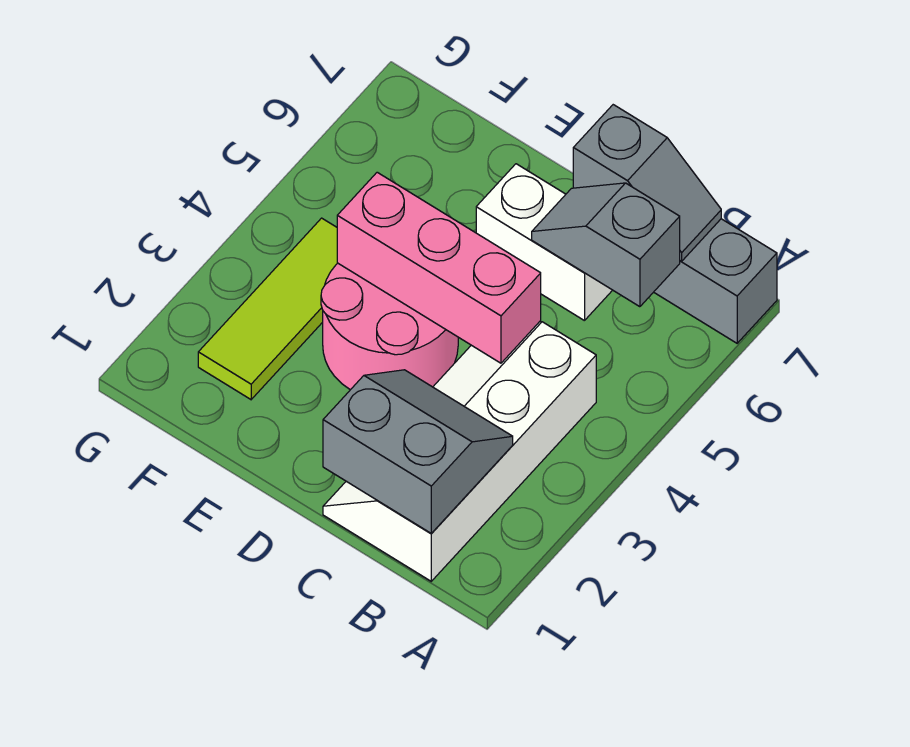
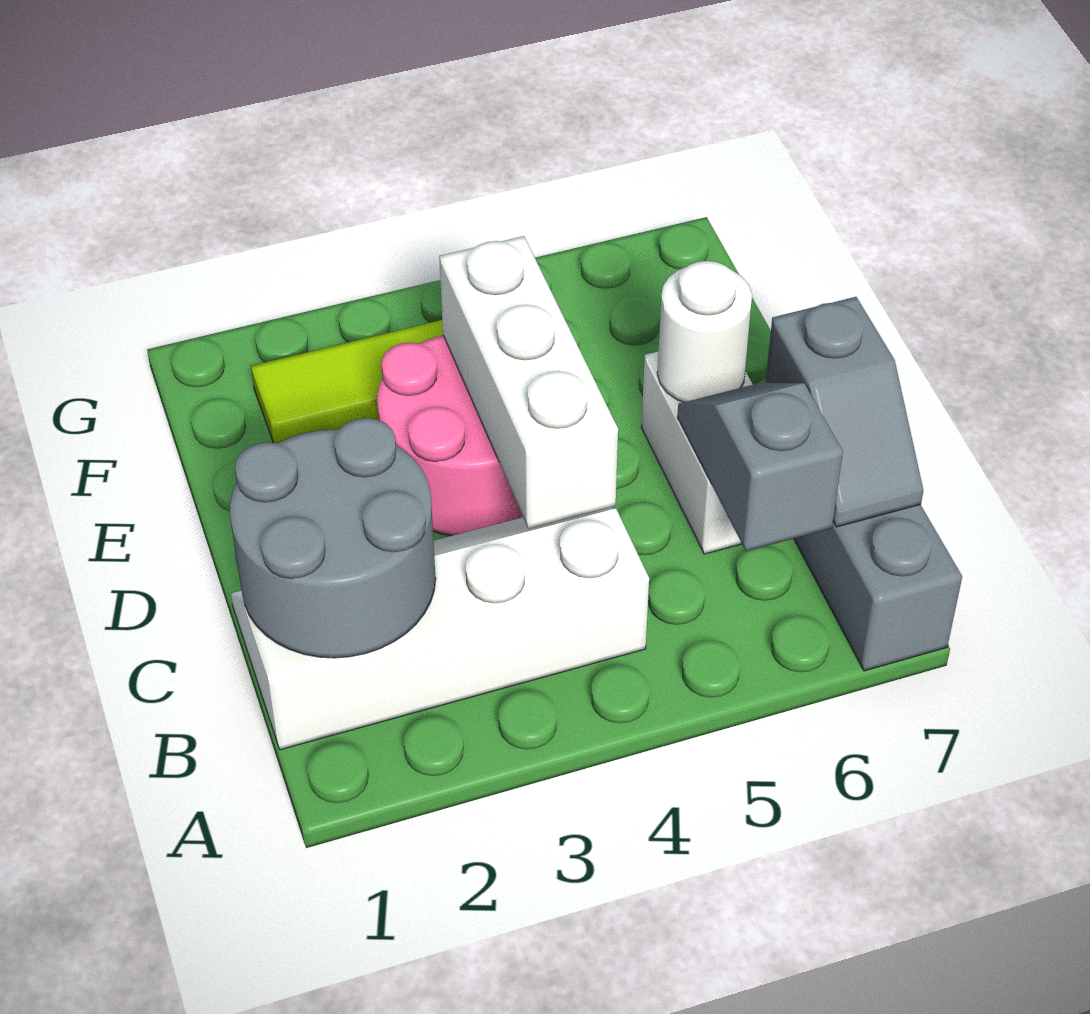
grey slope B1:C2 level 2 top 1 -> grey round brick B1:C2 level 2
pink brick C4:E4 level 2 -> white brick C4:E4 level 2
none -> white round brick D6 level 2

